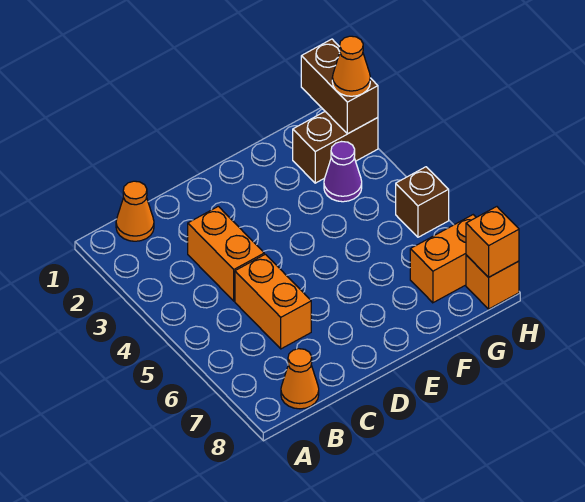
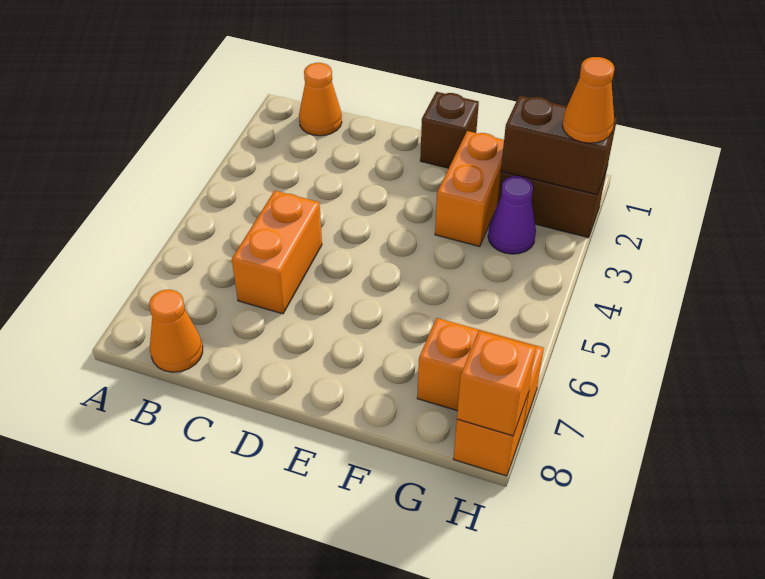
orange brick C3:C4 level 1 -> orange brick F2:F3 level 1
brown brick H1:H2 level 2 -> brown brick G2:H2 level 2
brown brick H5 level 1 -> brown brick E1 level 1

